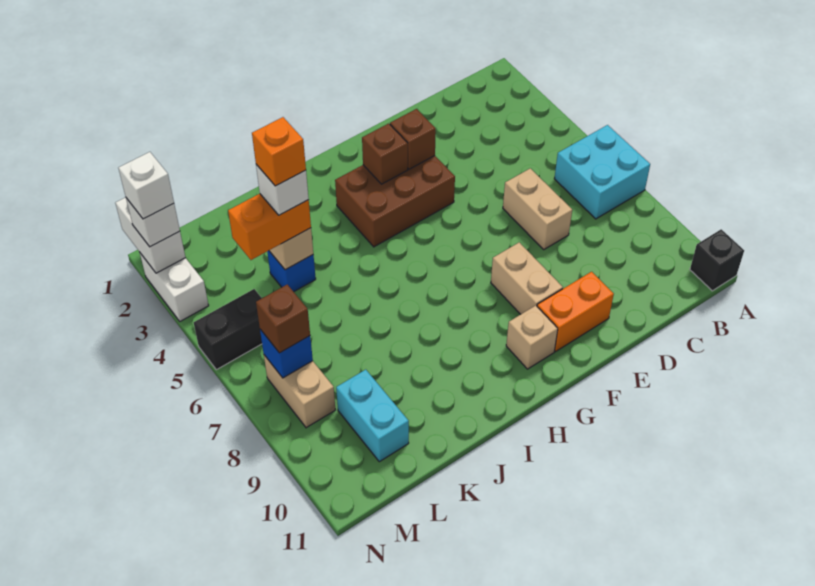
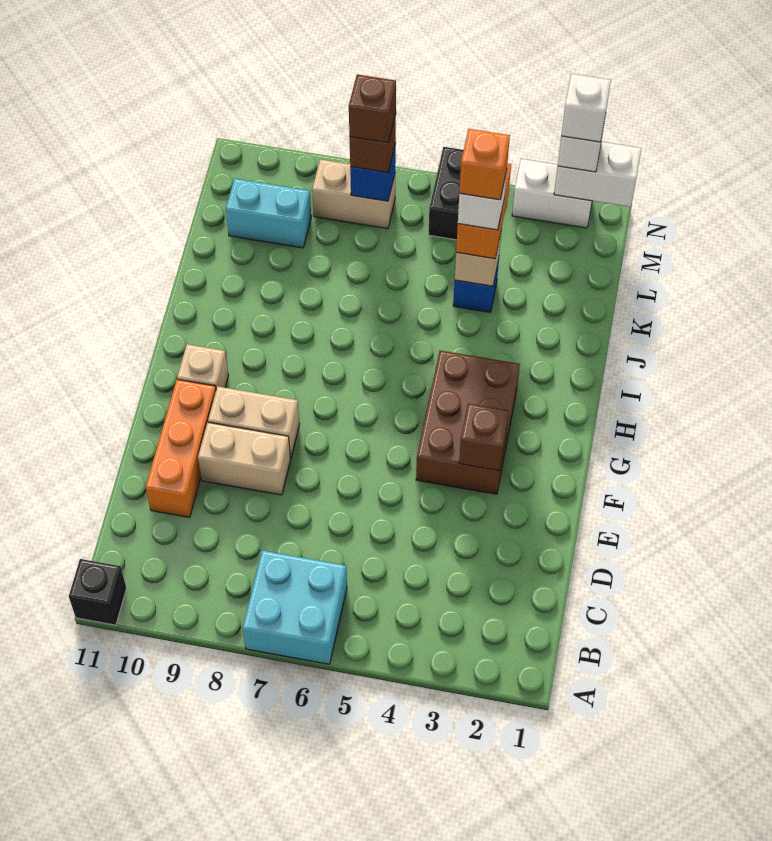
tan brick D6:D7 level 1 -> tan brick E8:E9 level 1
orange brick E10:F10 level 1 -> orange brick D10:F10 level 1
brown brick G3 level 2 -> brown brick M7 level 4

